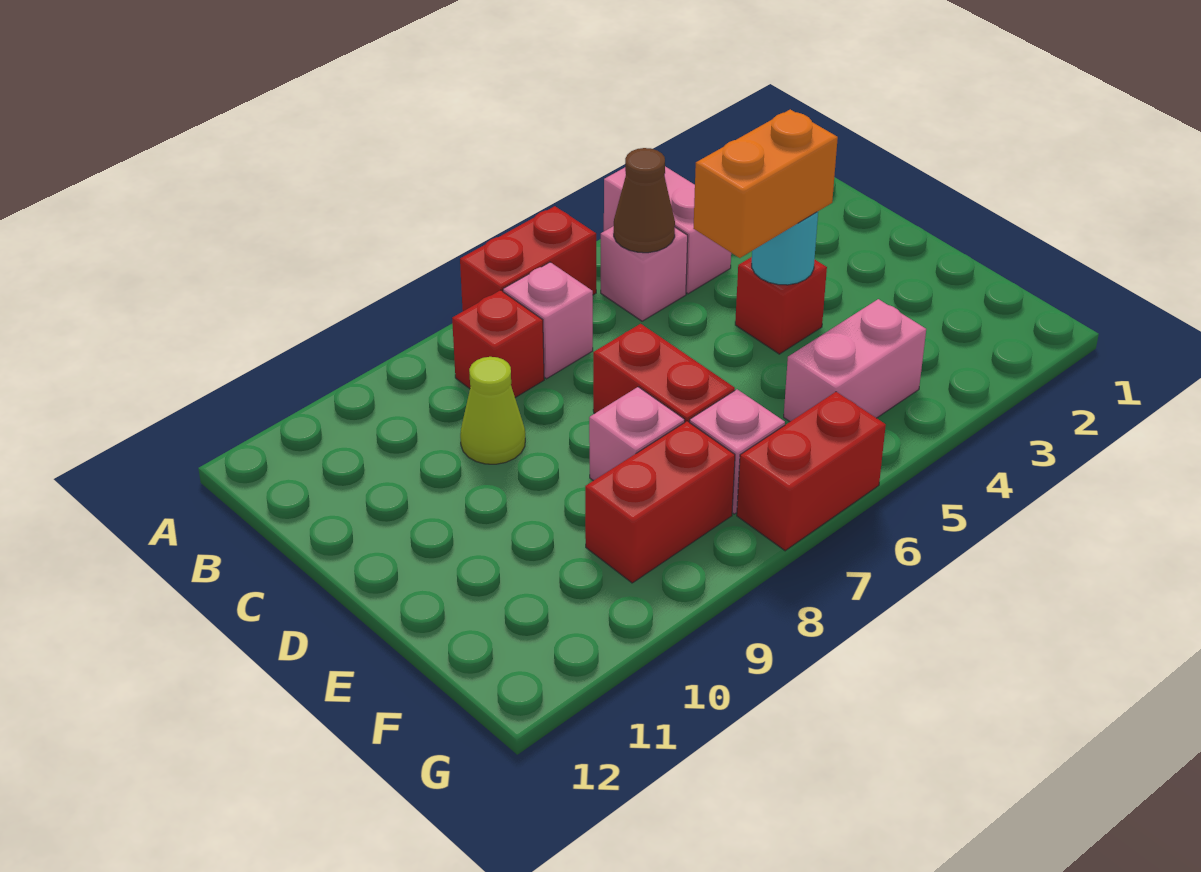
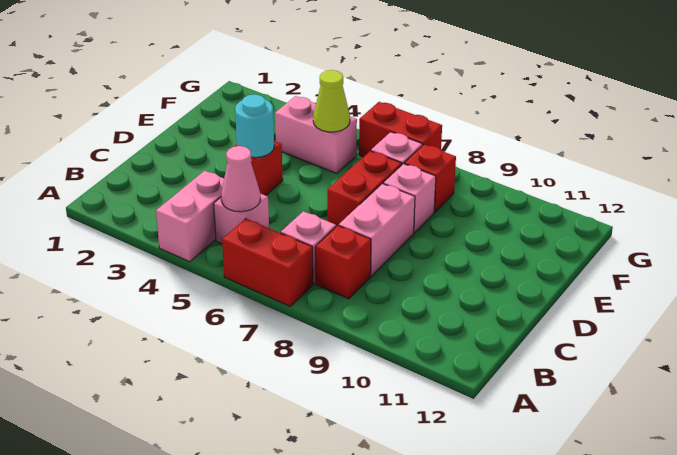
brown cone B5 level 2 -> pink cone B5 level 2
none -> pink brick C8:D8 level 1
lime cone C9 level 1 -> lime cone F5 level 2
orange brick D4:D5 level 3 -> none
red brick F8:F9 level 1 -> red brick F8 level 1

